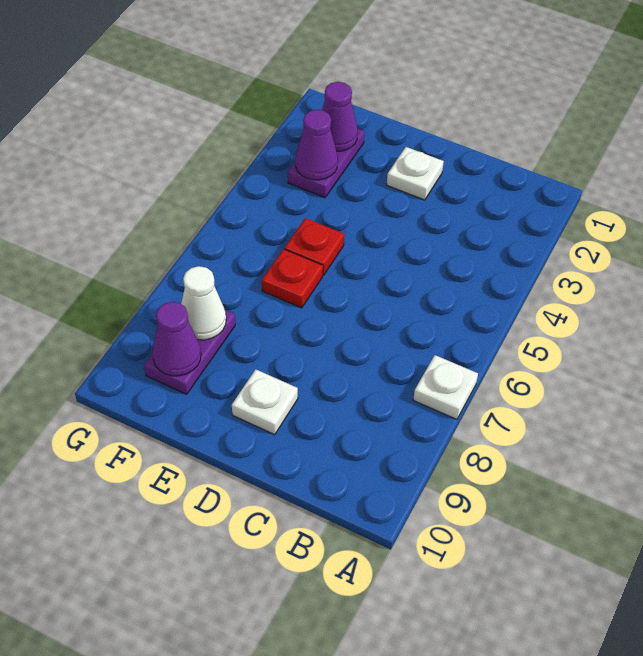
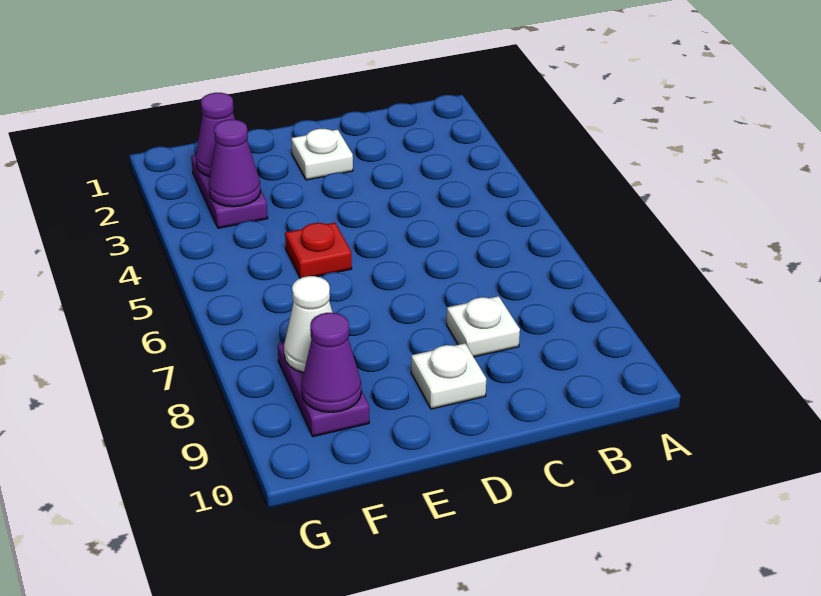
white plate A7 level 1 -> white plate C8 level 1
red plate E6 level 1 -> none

